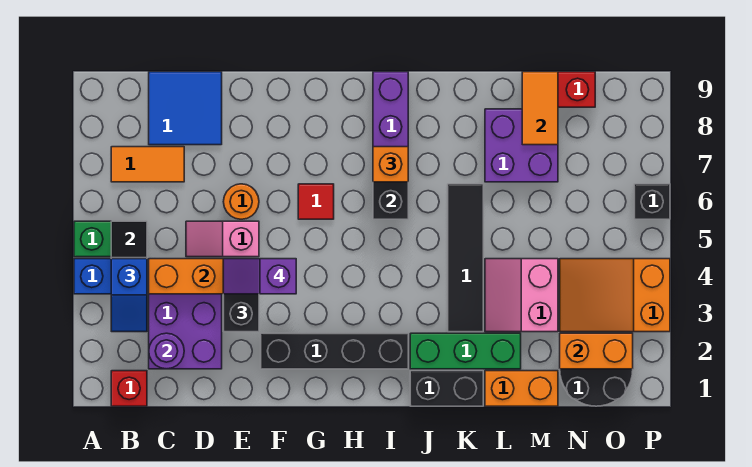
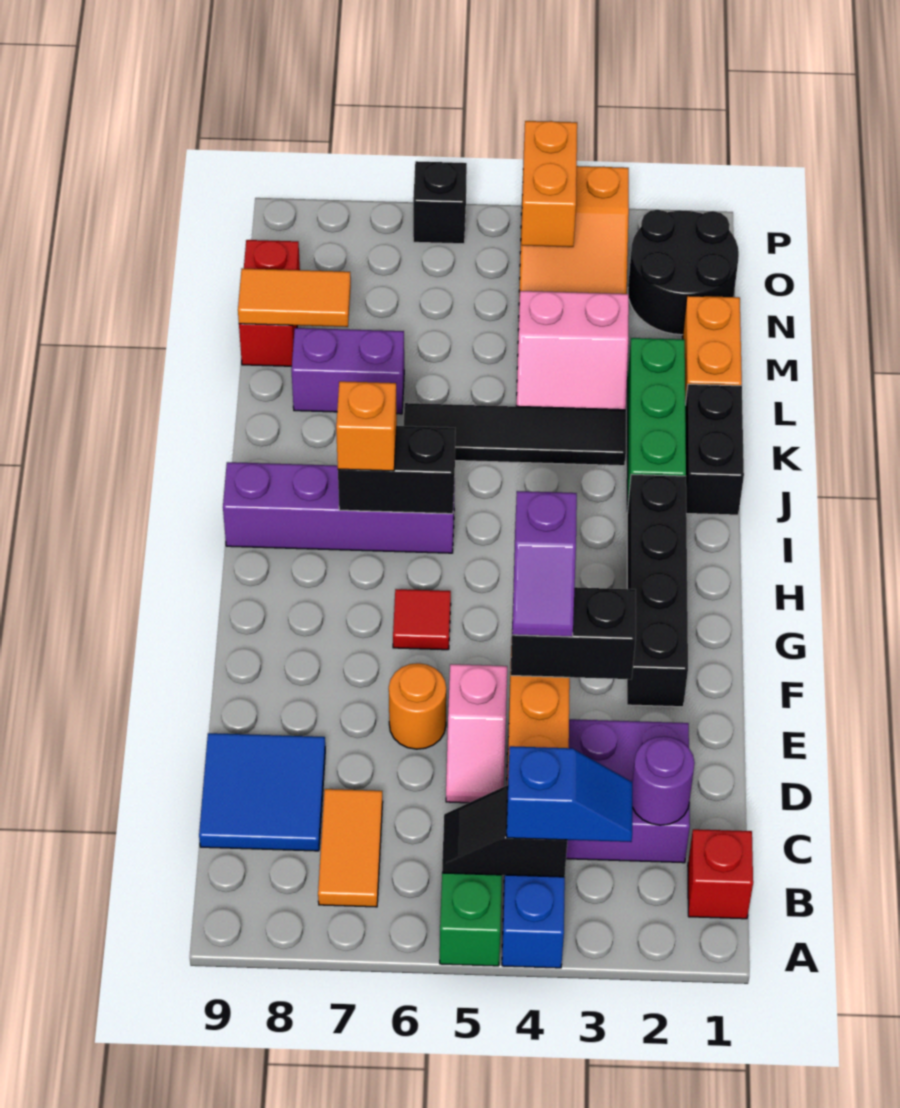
purple brick L7:M8 level 1 -> purple brick L7:L8 level 1
orange brick N2:O2 level 2 -> orange brick O4:P4 level 2

